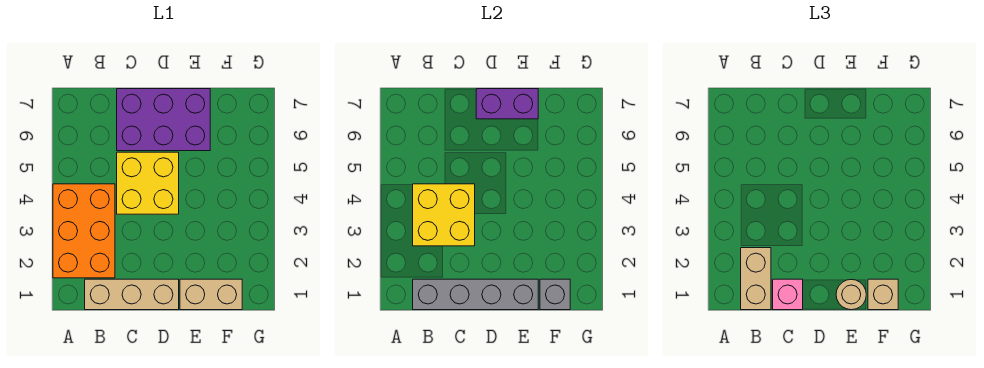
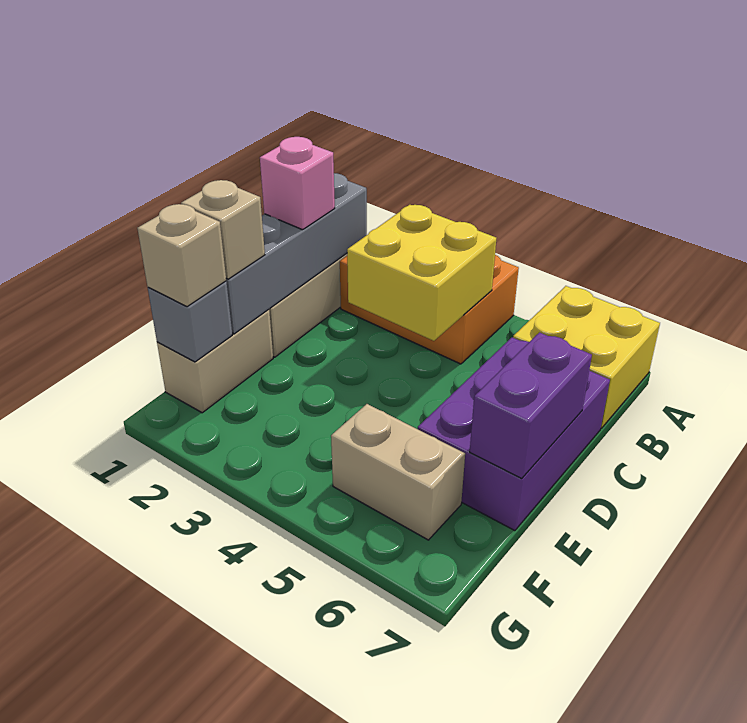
tan brick B1:B2 level 3 -> tan brick F5:F6 level 1
yellow brick C4:D5 level 1 -> yellow brick A6:B7 level 1
tan round brick E1 level 3 -> tan brick E1 level 3

